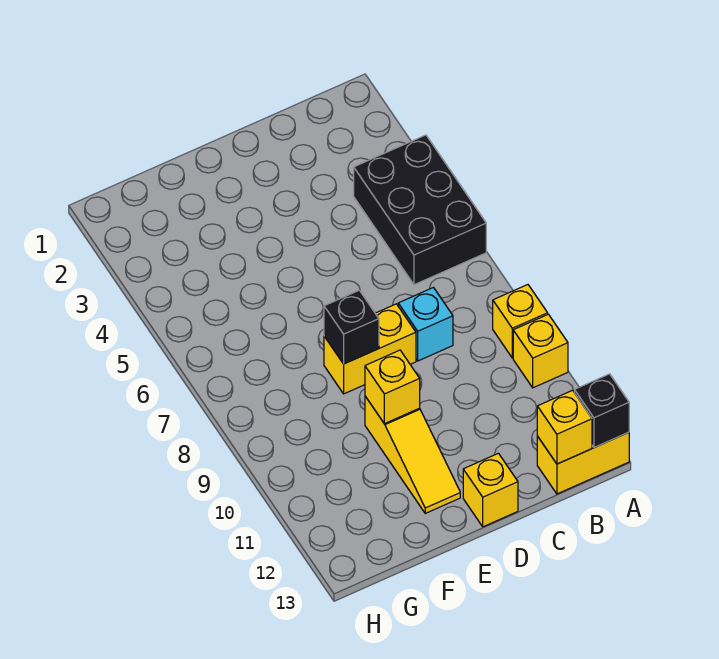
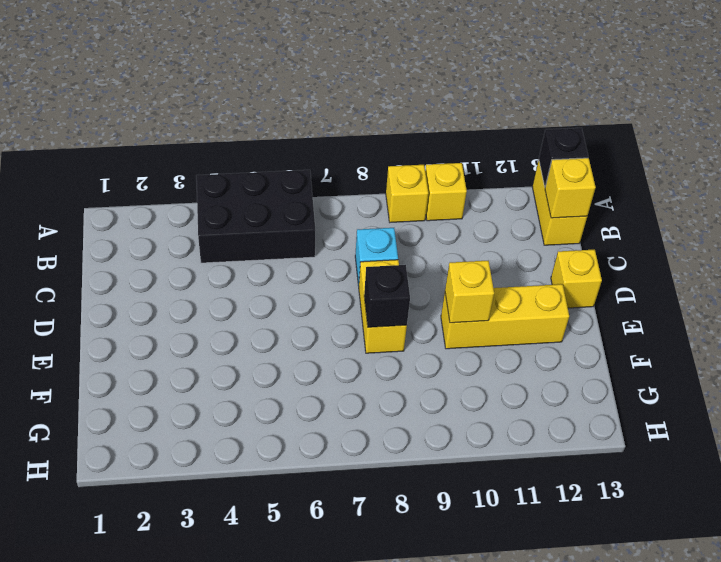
yellow slope E10:E12 level 1 top 10 -> yellow brick E10:E12 level 1

